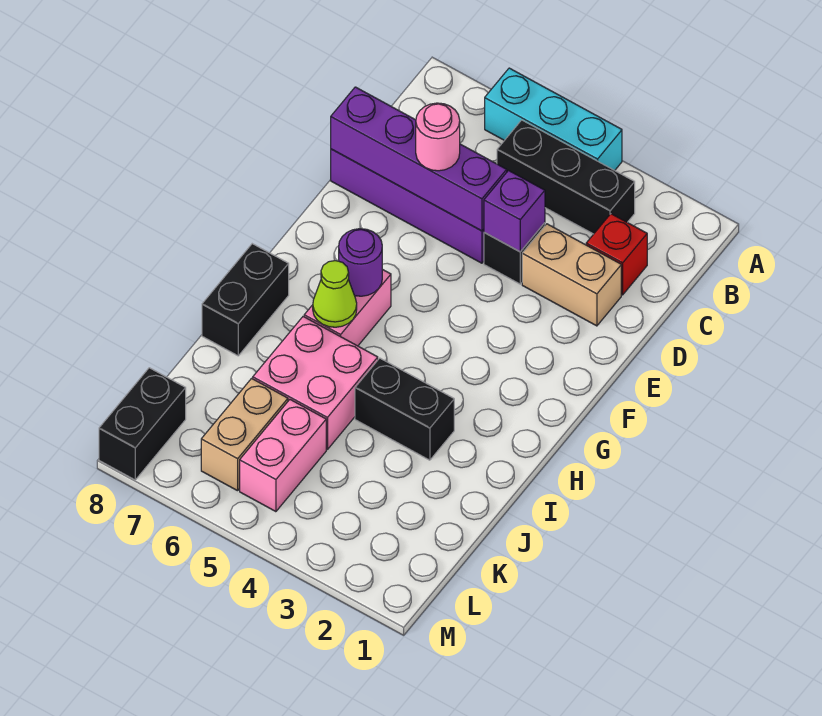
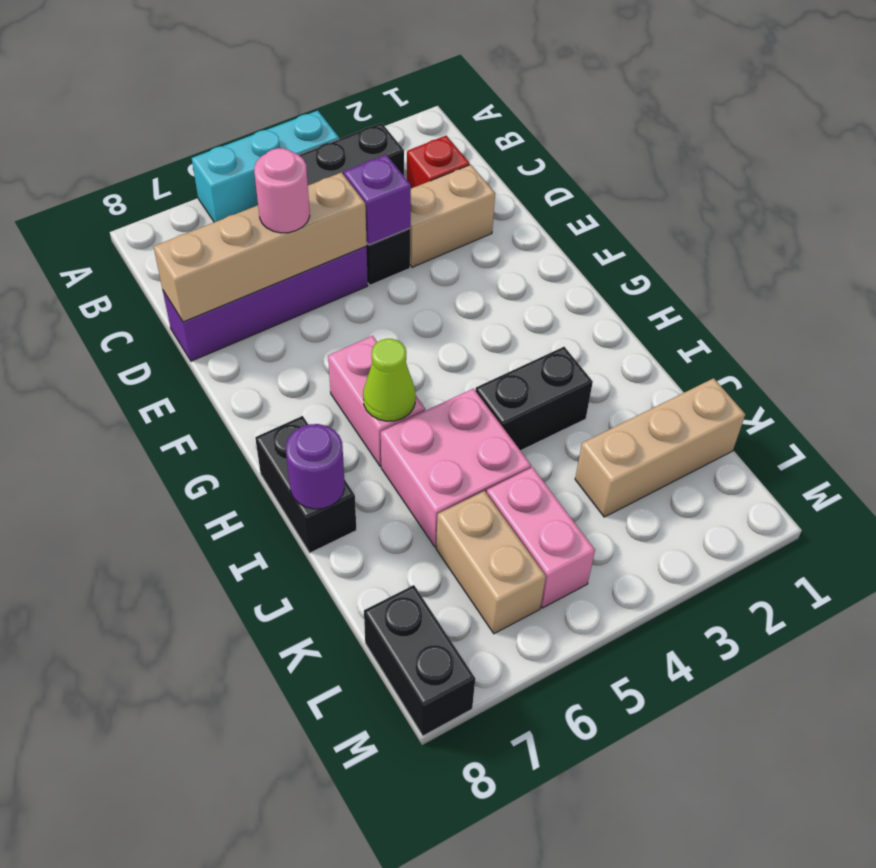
purple brick D5:D8 level 2 -> tan brick D5:D8 level 2
purple round brick G6 level 2 -> purple round brick I8 level 2
none -> tan brick K1:K3 level 1

